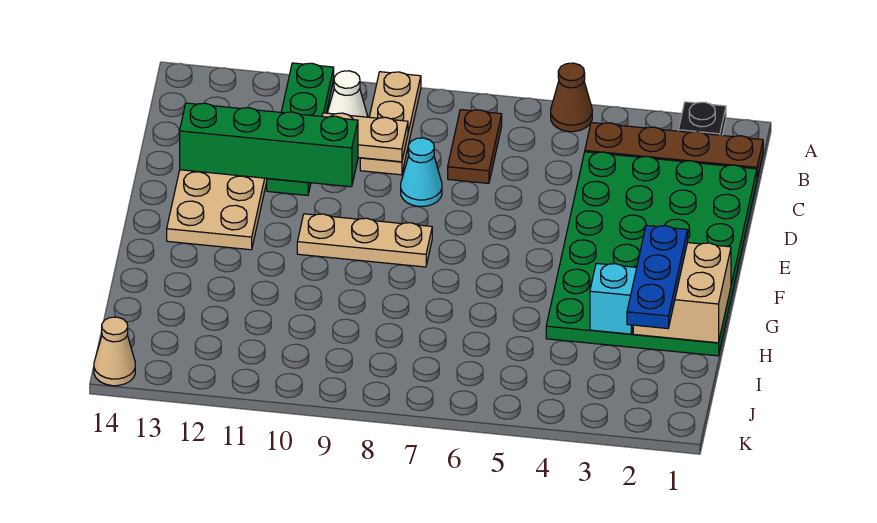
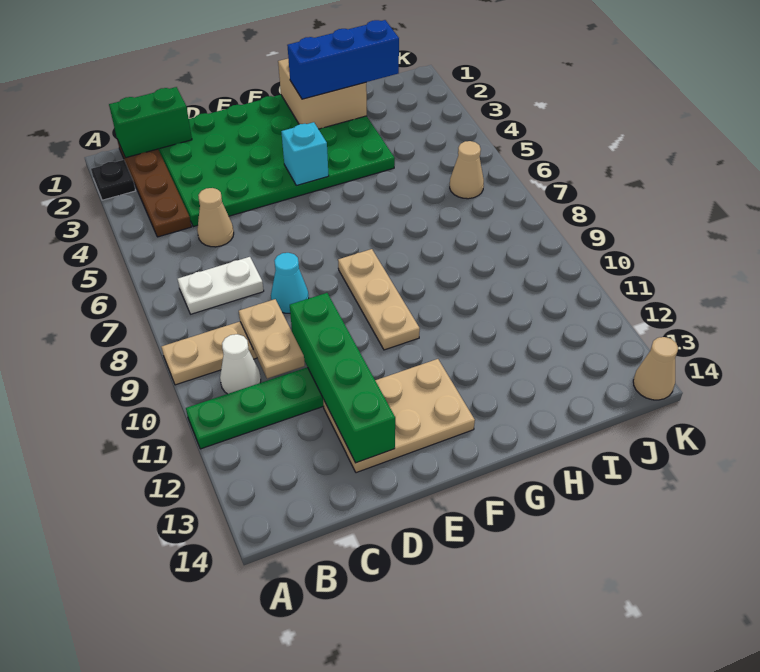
brown cone A5 level 1 -> none
none -> green brick B1:C1 level 2
brown plate B7:C7 level 1 -> white plate B7:C7 level 1
none -> tan cone C5 level 1
blue plate G2:I2 level 3 -> blue brick G2:I2 level 3
cyan brick H3 level 2 -> cyan brick F4 level 2
none -> tan cone J6 level 1

